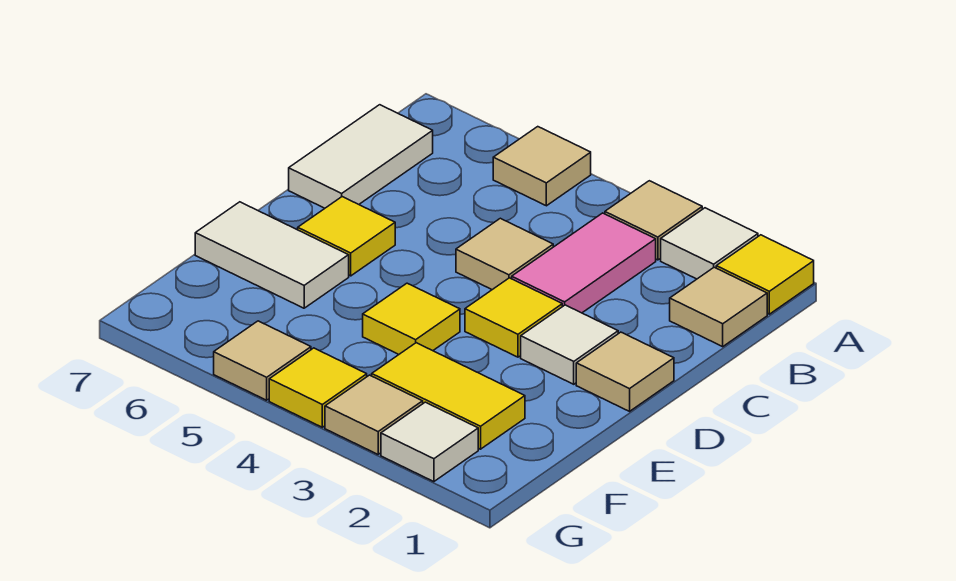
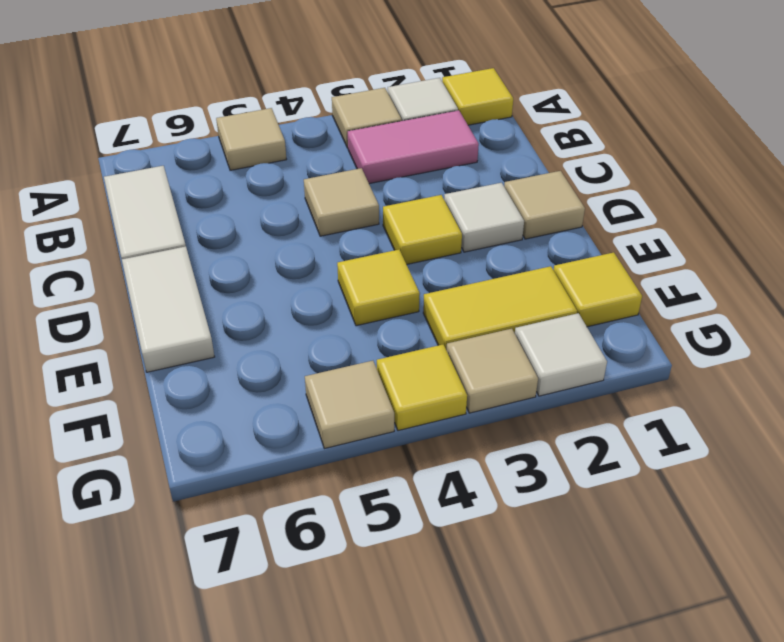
tan tile B1 level 1 -> none
pink tile B3:C3 level 1 -> pink tile B2:B3 level 1
yellow tile D6 level 1 -> yellow tile F1 level 1
white tile E6:E7 level 1 -> white tile D7:E7 level 1

